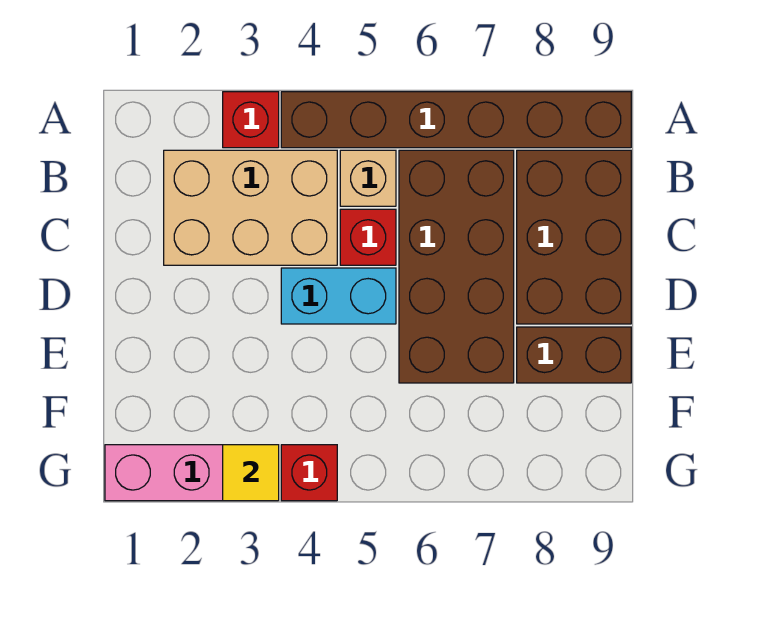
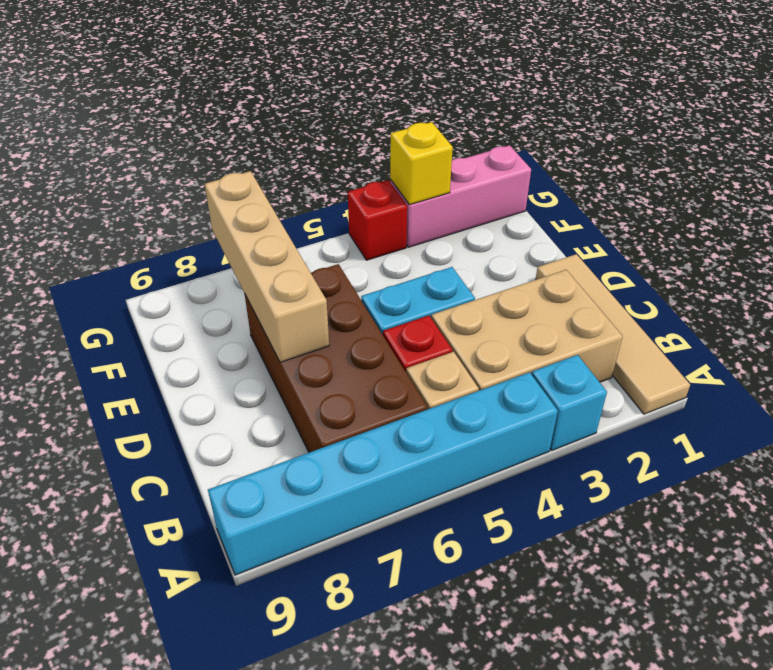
none -> tan tile A1:D1 level 1
red brick A3 level 1 -> cyan brick A3 level 1
brown brick A4:A9 level 1 -> cyan brick A4:A9 level 1
brown brick B8:D9 level 1 -> none
none -> tan brick D7:G7 level 2
brown brick E8:E9 level 1 -> none
yellow tile G3 level 2 -> yellow brick G3 level 2

